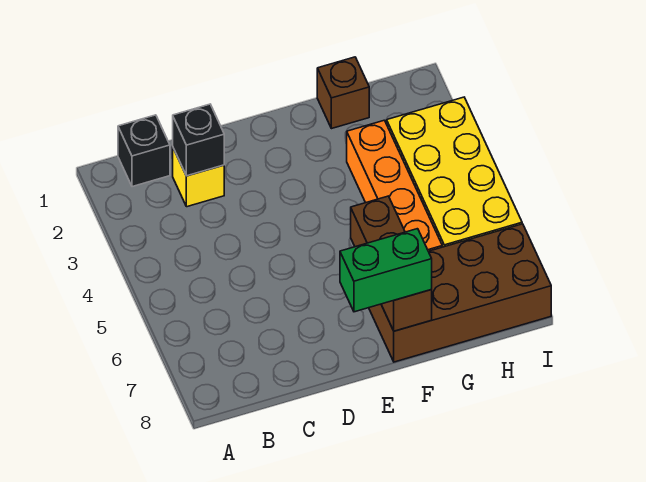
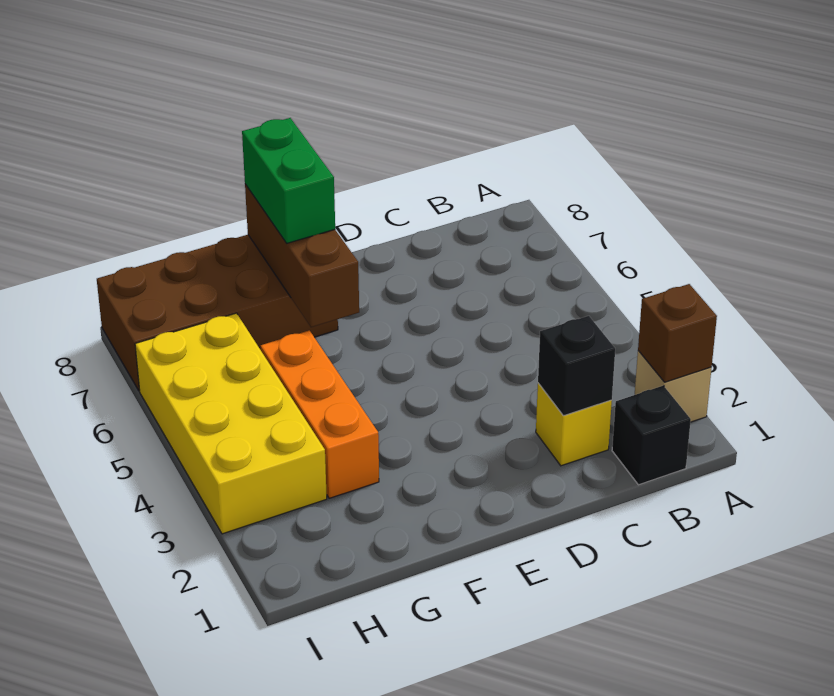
none -> tan brick A2 level 1
green brick E8:F8 level 3 -> green brick F7:F8 level 3
brown brick G1 level 1 -> brown brick A2 level 2
orange brick G3:G6 level 1 -> orange brick G3:G5 level 1

